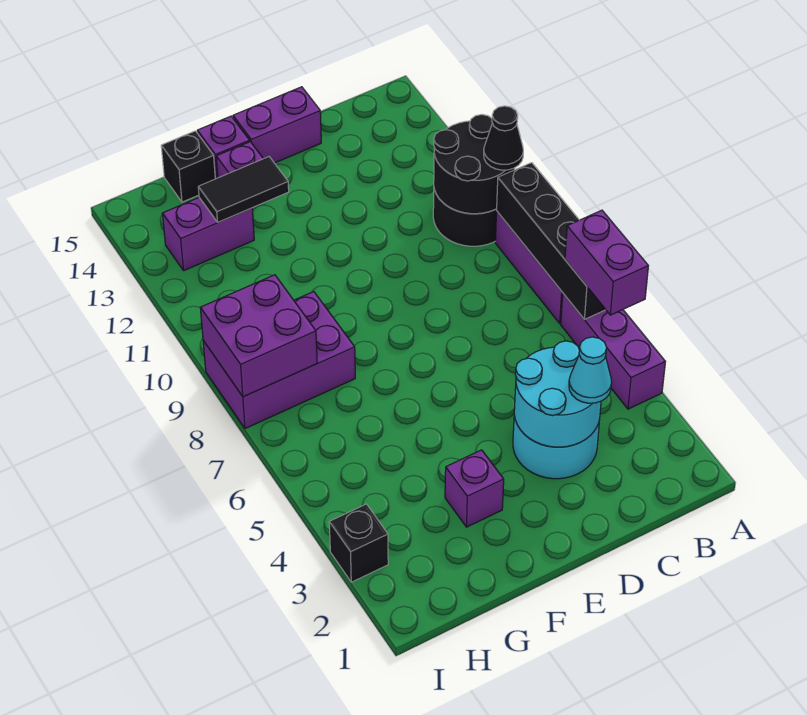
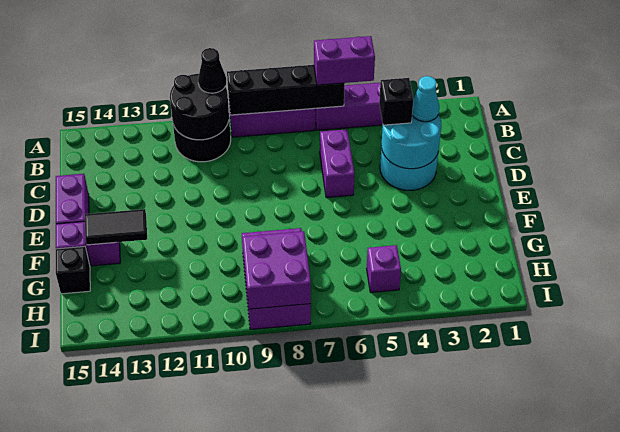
purple brick F3 level 1 -> purple brick H5 level 1
black tile F13:G13 level 2 -> black tile F13:F14 level 2
purple brick G13:H13 level 1 -> purple brick C6:D6 level 1
black brick I3 level 1 -> black brick C4 level 3

